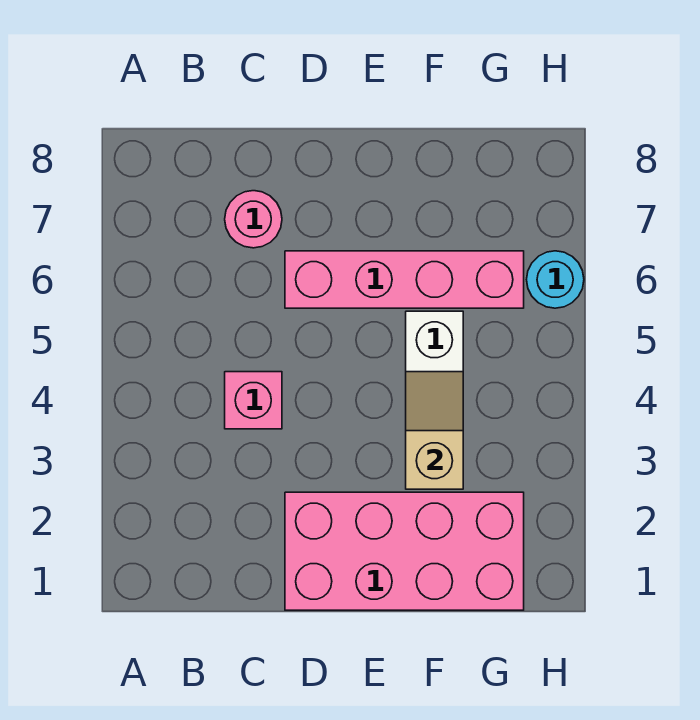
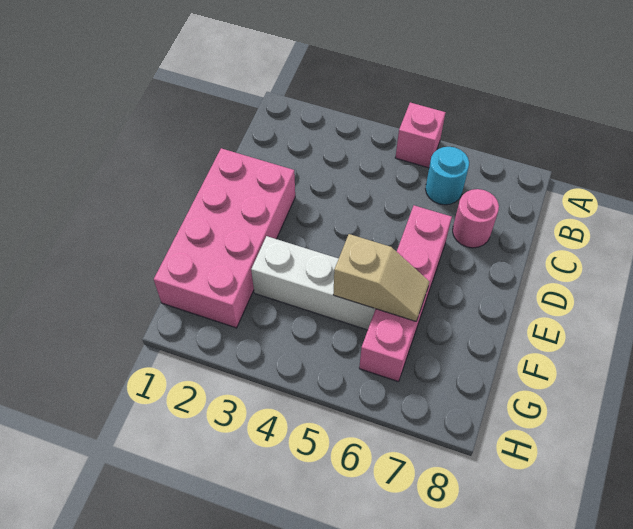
pink brick C4 level 1 -> pink brick A5 level 1
tan slope F3:F4 level 2 top 3 -> tan slope F5:F6 level 2 top 5
cyan round brick H6 level 1 -> cyan round brick B6 level 1

